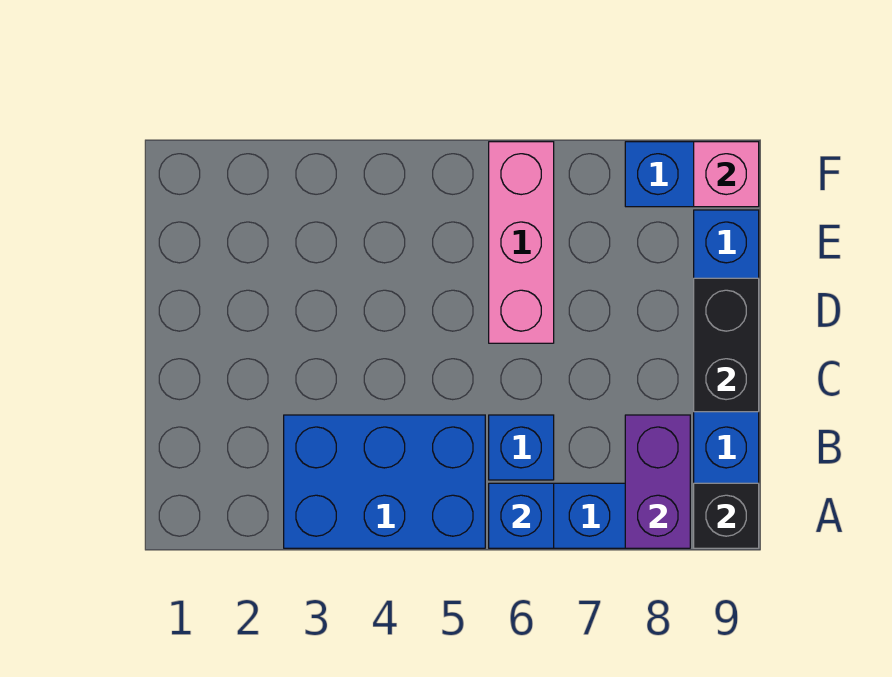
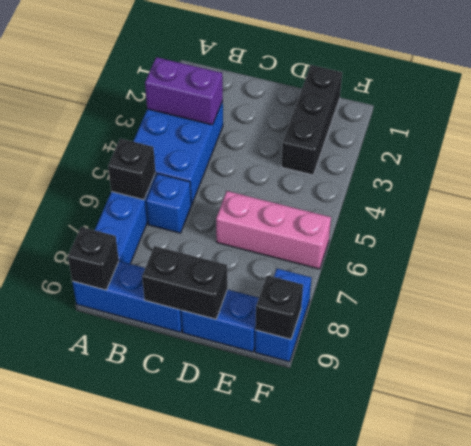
blue brick A6 level 2 -> black brick A6 level 2
purple brick A8:B8 level 2 -> purple brick A3:B3 level 2
none -> black brick E1:E3 level 1
pink brick F9 level 2 -> black brick F9 level 2

